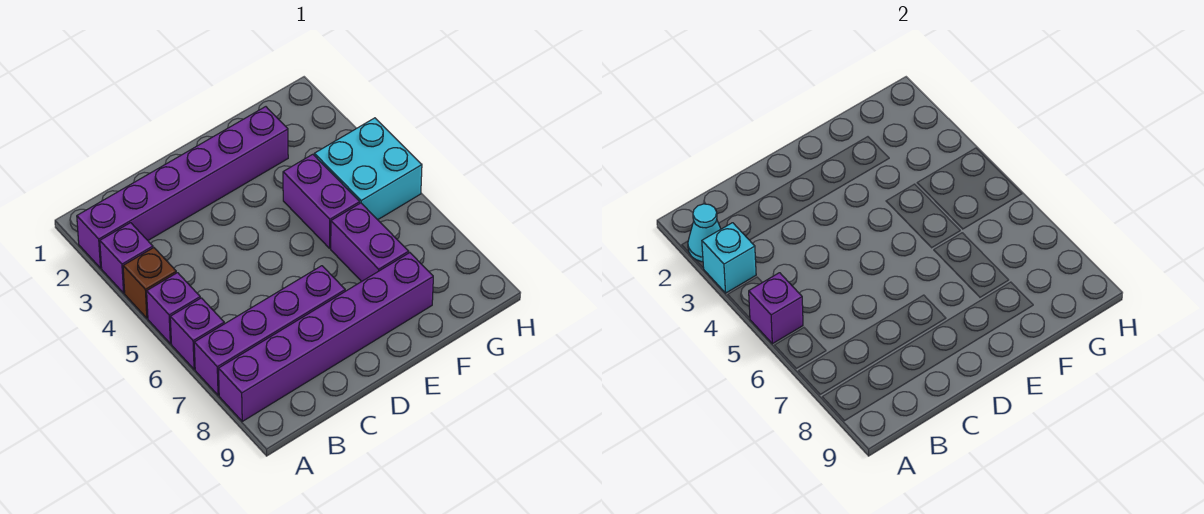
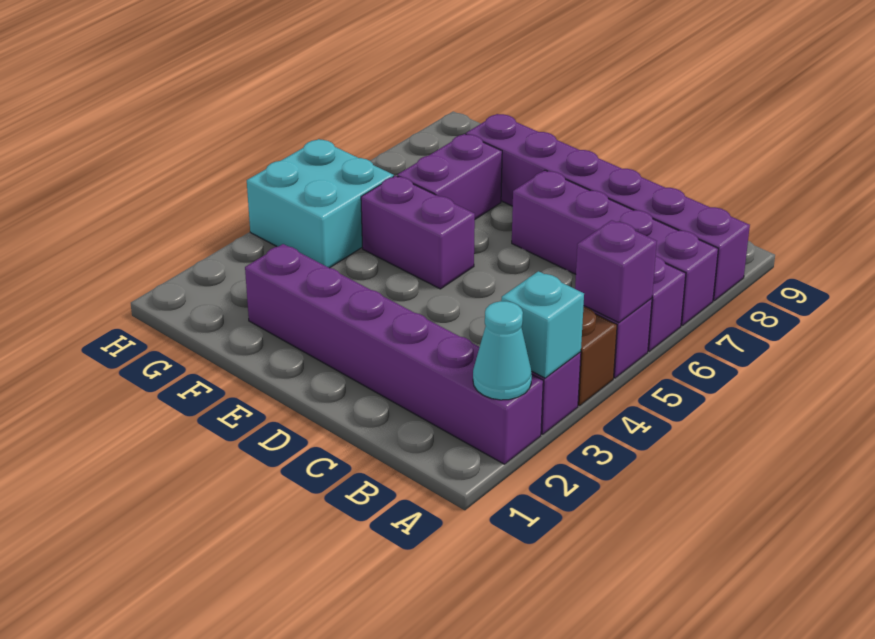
purple brick F4:F5 level 1 -> purple brick E5:F5 level 1

